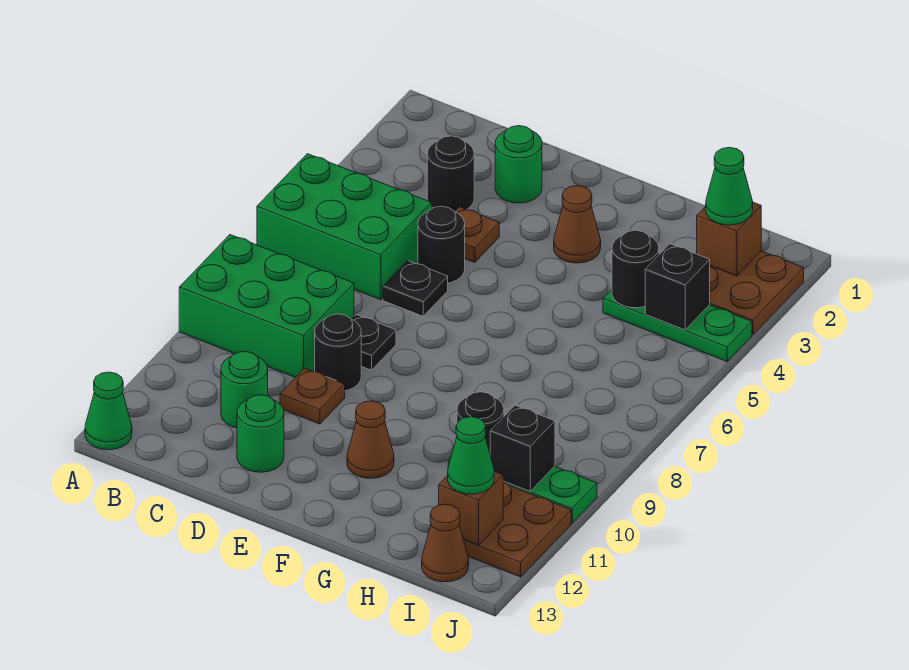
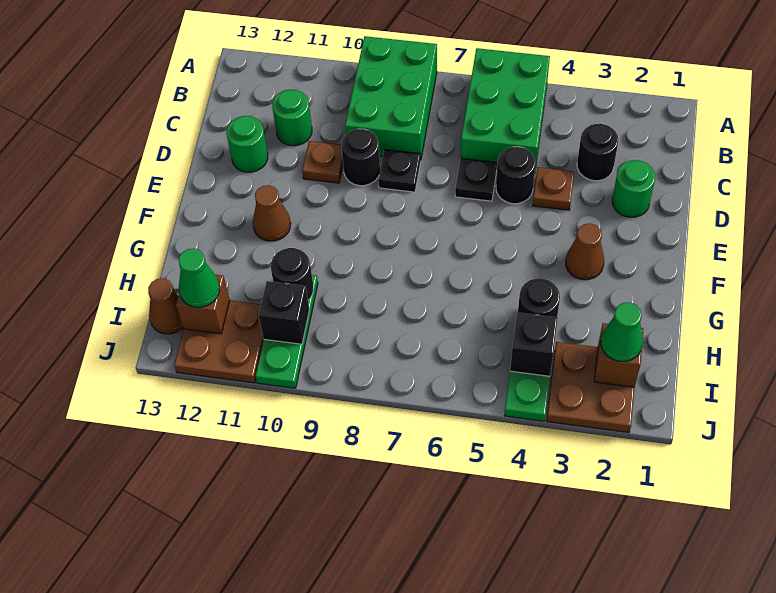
green cone A13 level 1 -> none

